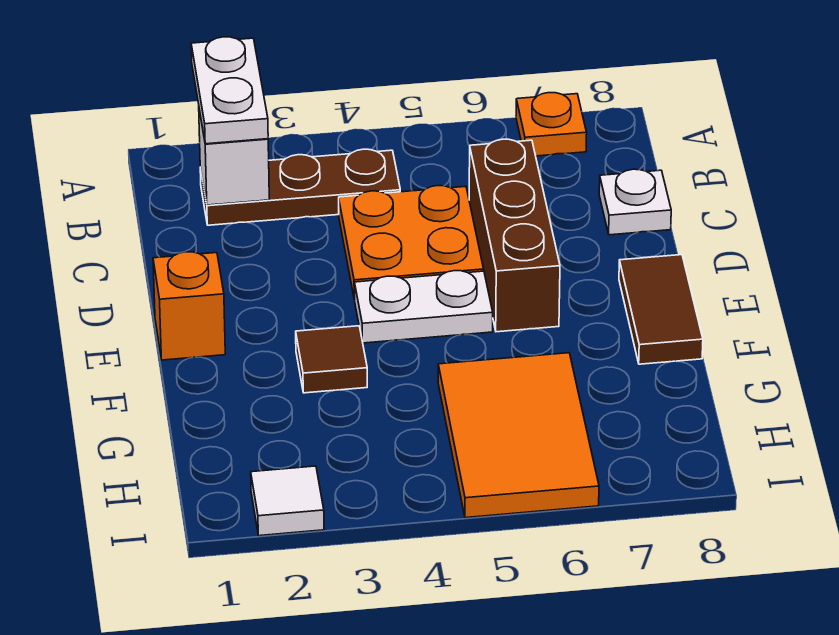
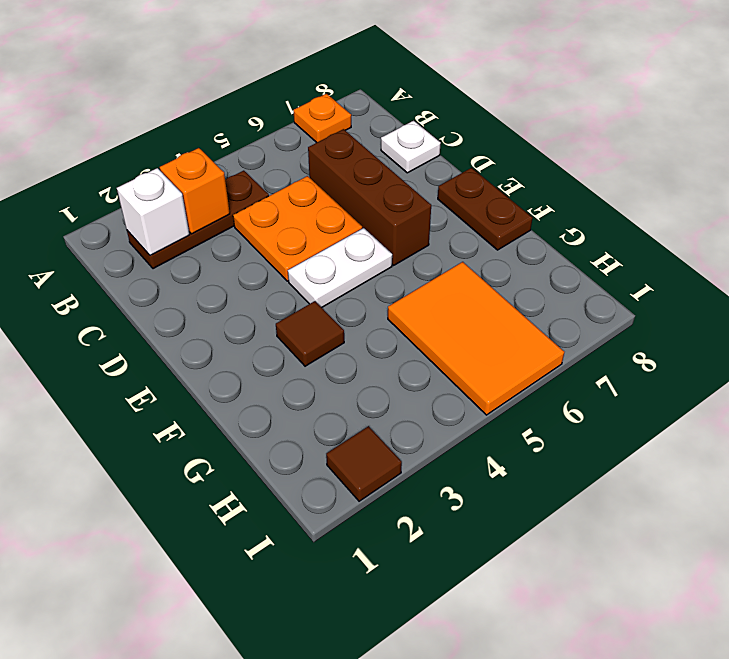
white plate A2:B2 level 3 -> none
orange brick E1 level 1 -> orange brick B3 level 2
brown tile E8:F8 level 1 -> brown plate E8:F8 level 1
white tile I2 level 1 -> brown tile I2 level 1

